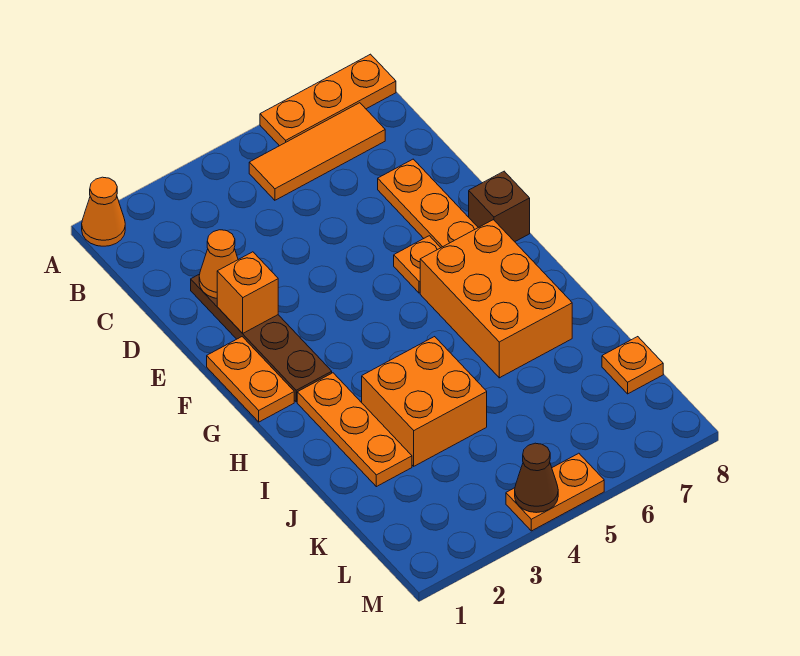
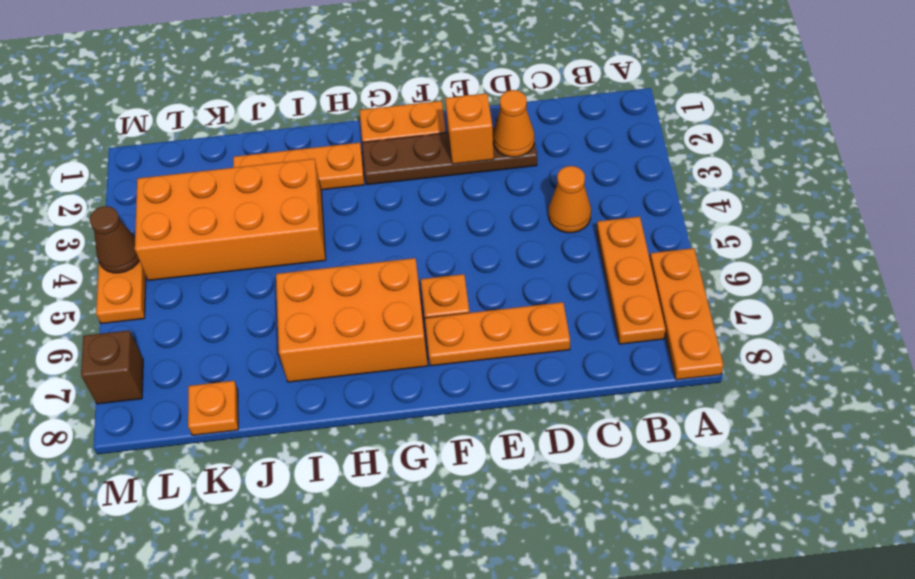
orange cone A1 level 1 -> orange cone C4 level 1
orange tile B5:B7 level 1 -> orange plate B5:B7 level 1
brown brick F8 level 1 -> brown brick M7 level 1
orange brick I3:J4 level 1 -> orange brick I3:L4 level 1

